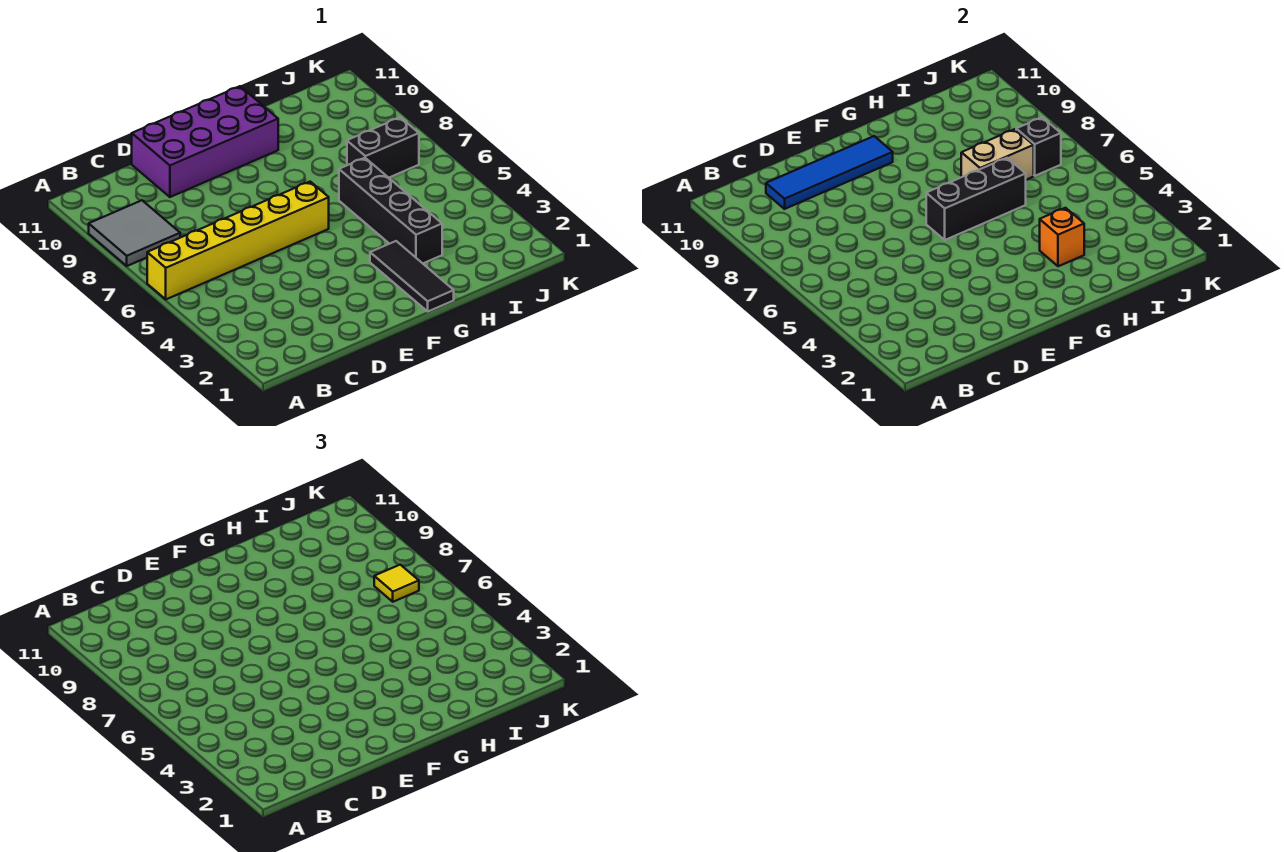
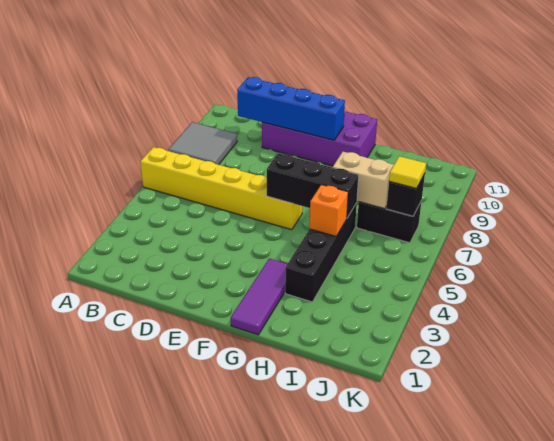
blue tile C10:F10 level 2 -> blue brick C10:F10 level 2
black tile G1:G3 level 1 -> purple tile G1:G3 level 1
orange brick H3 level 2 -> orange brick H5 level 2

